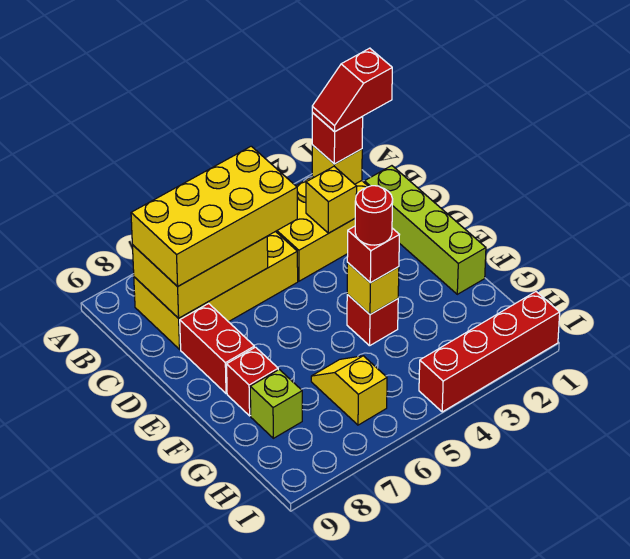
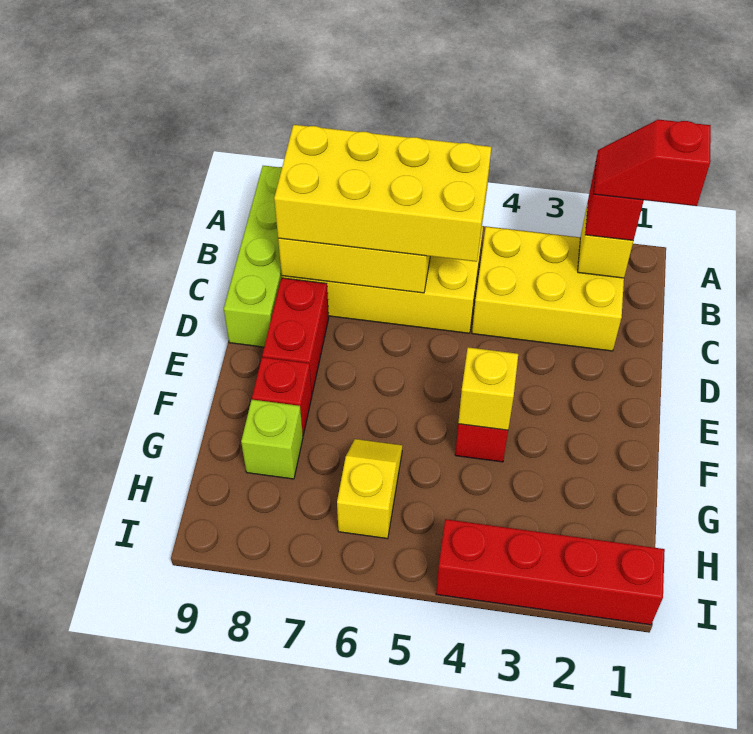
lime brick C1:F1 level 1 -> lime brick A9:D9 level 1
yellow brick C3 level 2 -> none
red brick F4 level 3 -> none
red round brick F4 level 4 -> none

